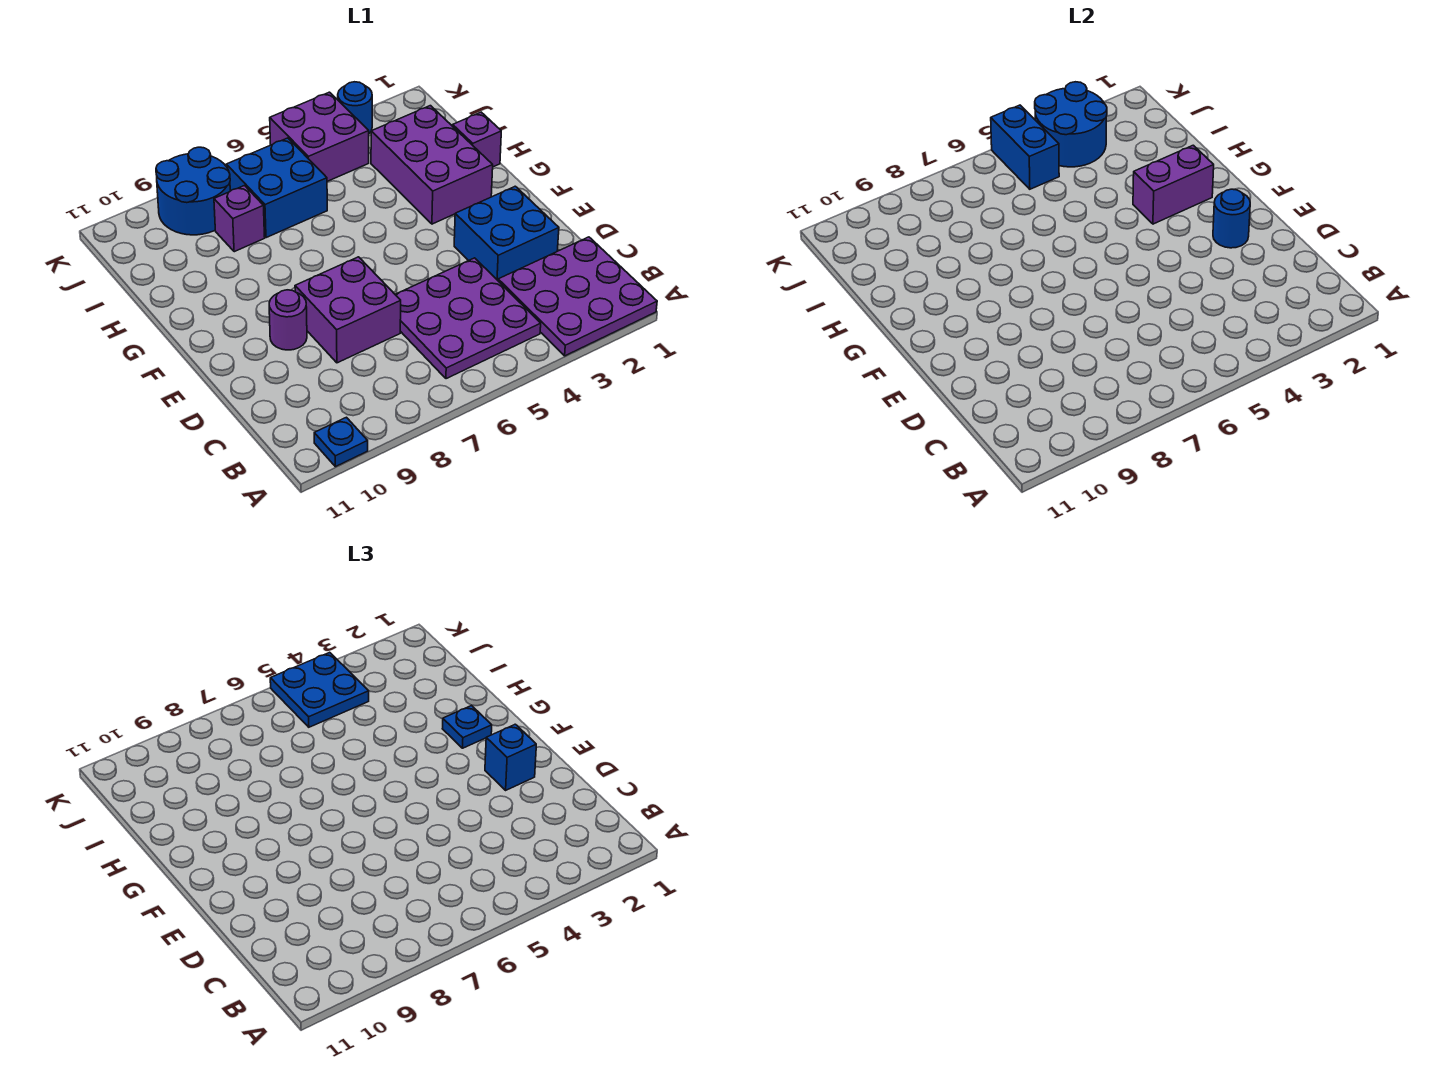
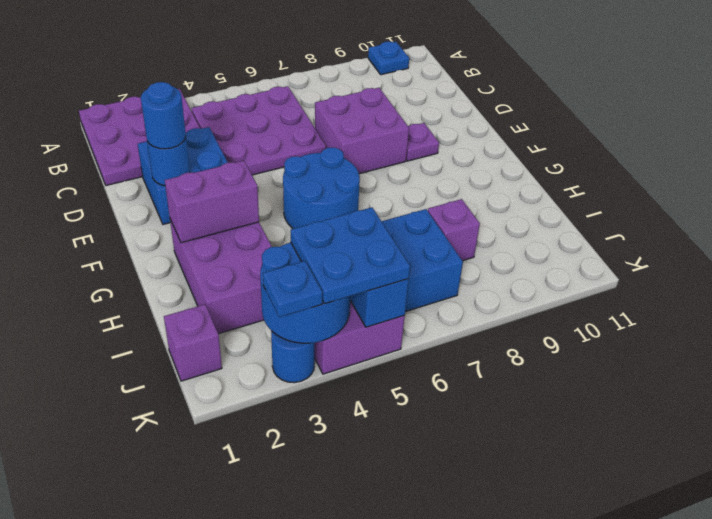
blue brick E2 level 3 -> blue round brick E2 level 3
purple round brick E9 level 1 -> purple plate E9 level 1
blue plate G2 level 3 -> blue plate K3 level 3
purple brick H1 level 1 -> purple brick J1 level 1
blue round brick J8:K9 level 1 -> blue round brick F5:G6 level 1

